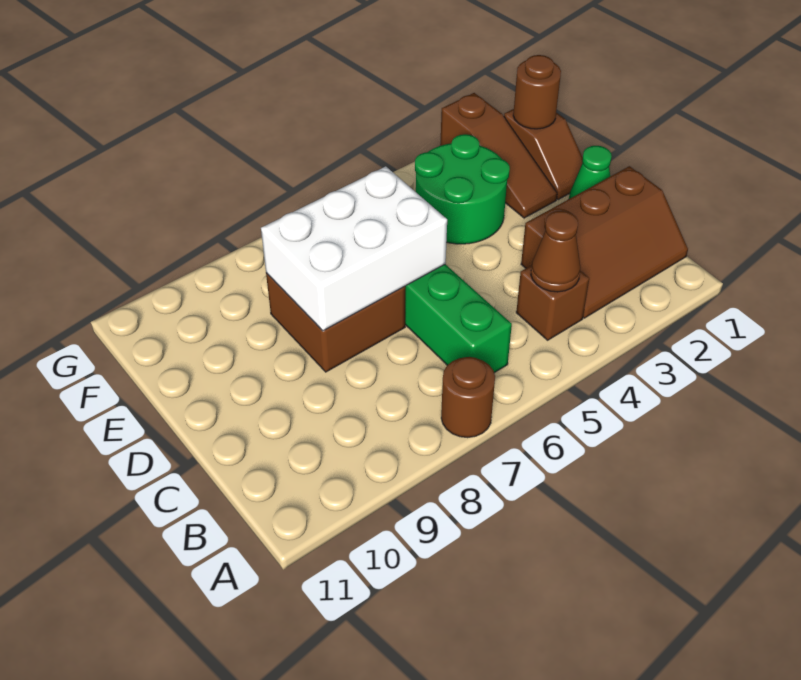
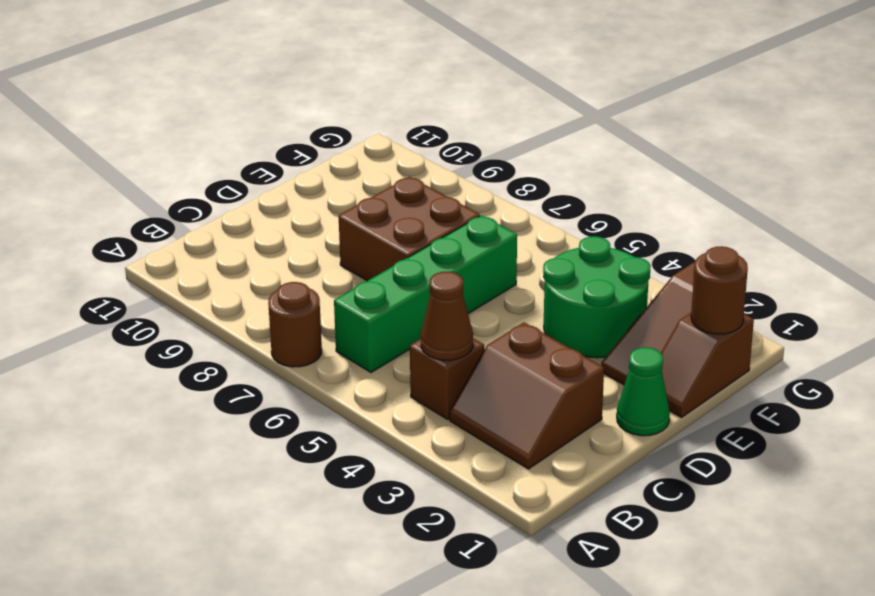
brown slope B1:C3 level 1 top C -> brown slope B2:C3 level 1 top C
white brick D6:E8 level 2 -> none

